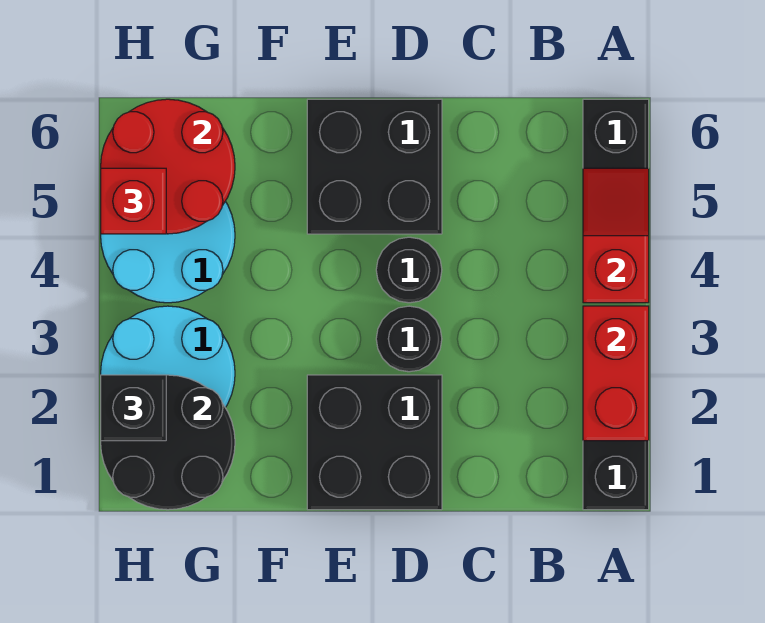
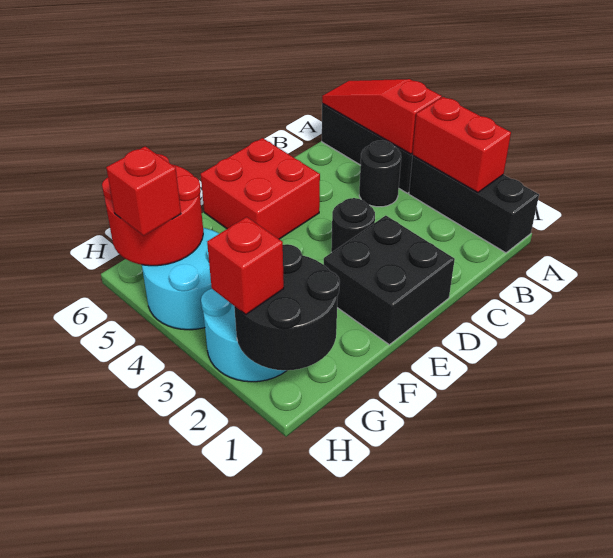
red slope A4:A5 level 2 top 4 -> red slope A4:A6 level 2 top 4
black round brick D4 level 1 -> black round brick B4 level 1
black brick D5:E6 level 1 -> red brick D5:E6 level 1
black brick H2 level 3 -> red brick H2 level 3

